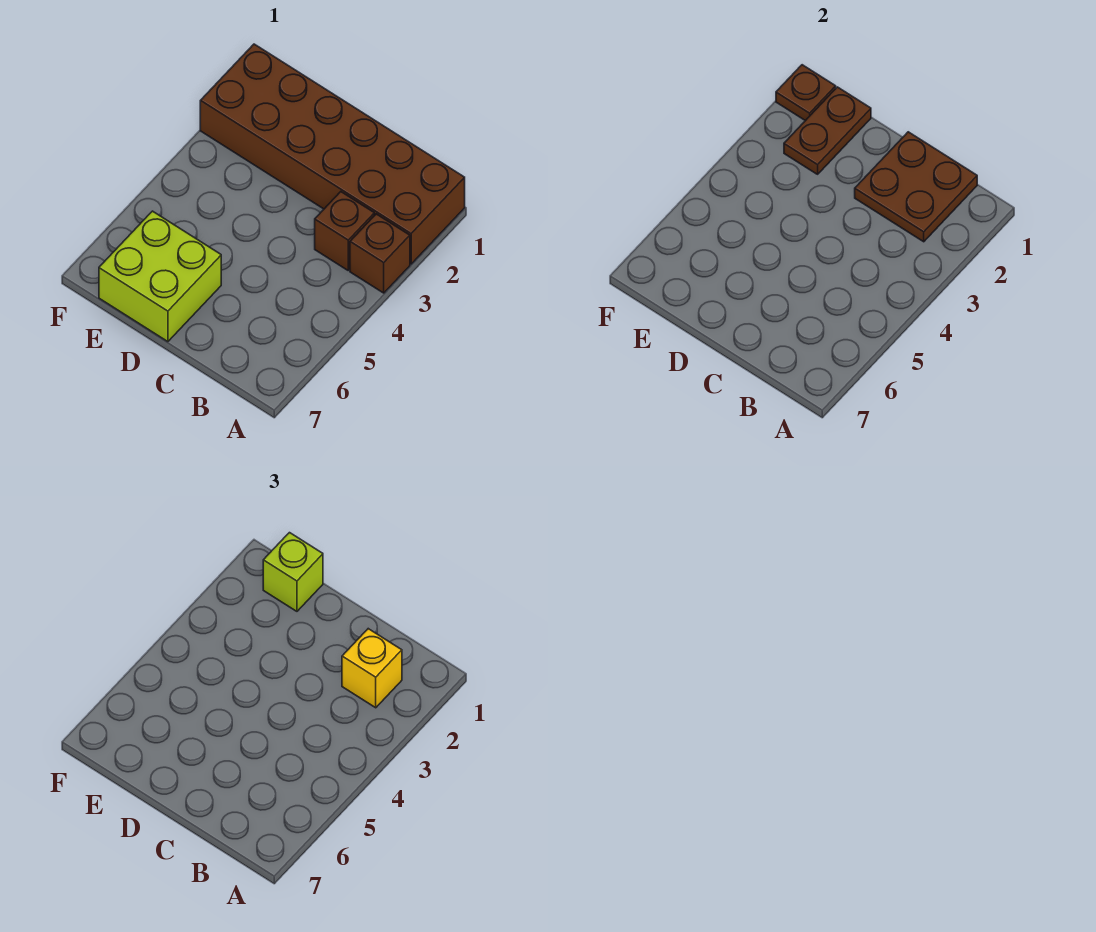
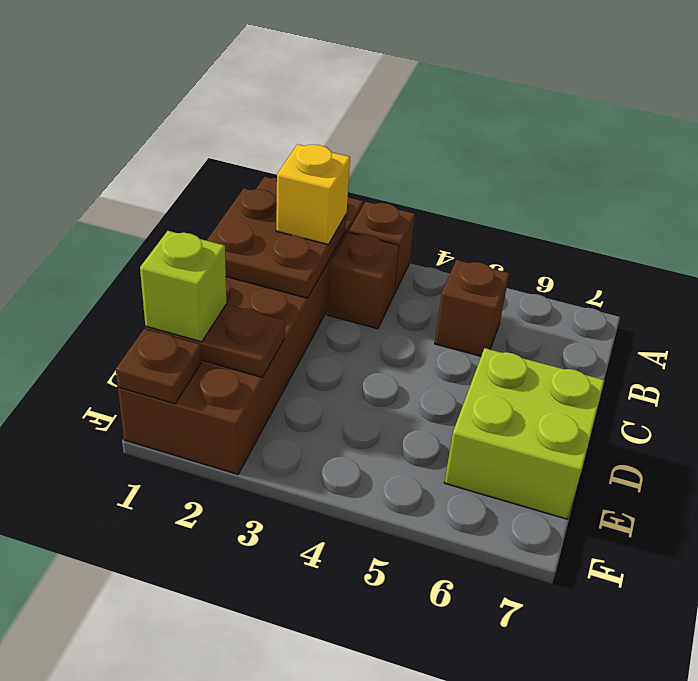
none -> brown brick B5 level 1

